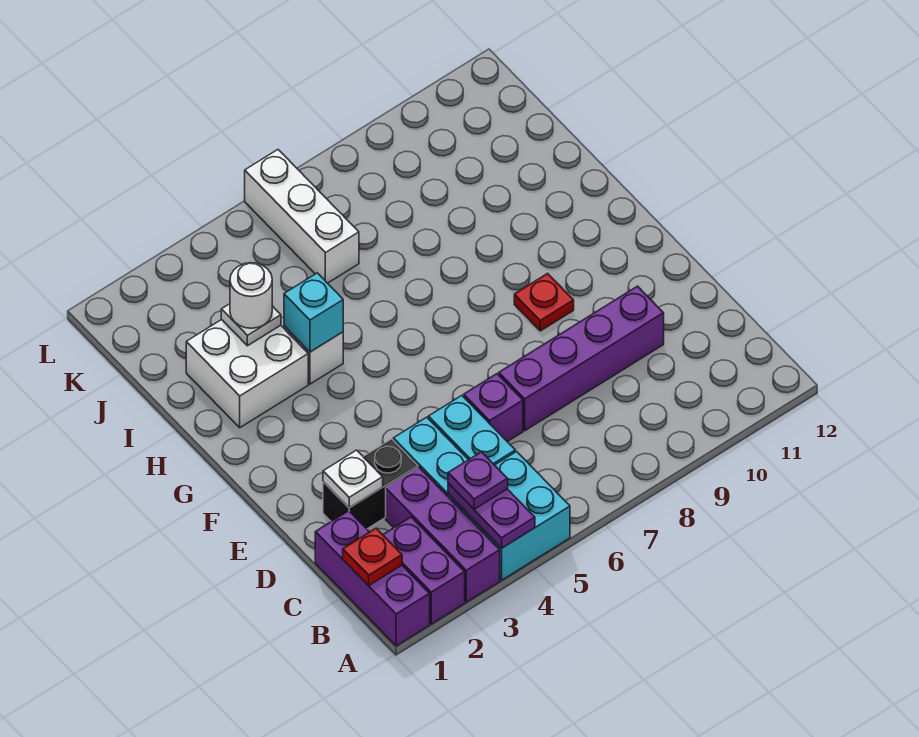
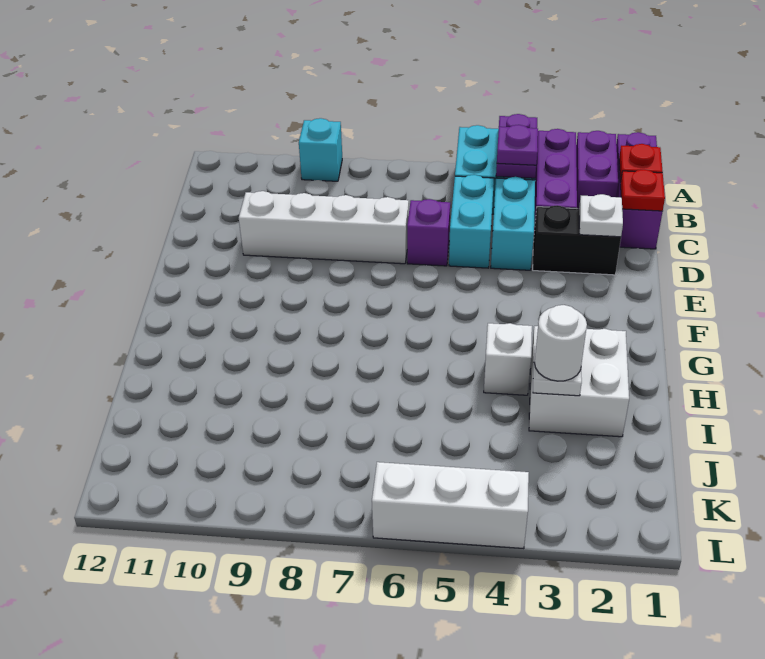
purple brick D7:D10 level 1 -> white brick D7:D10 level 1
red plate F9 level 1 -> red plate C1 level 2
cyan brick H4 level 2 -> cyan brick A9 level 1
white brick J6:L6 level 1 -> white brick L4:L6 level 1

